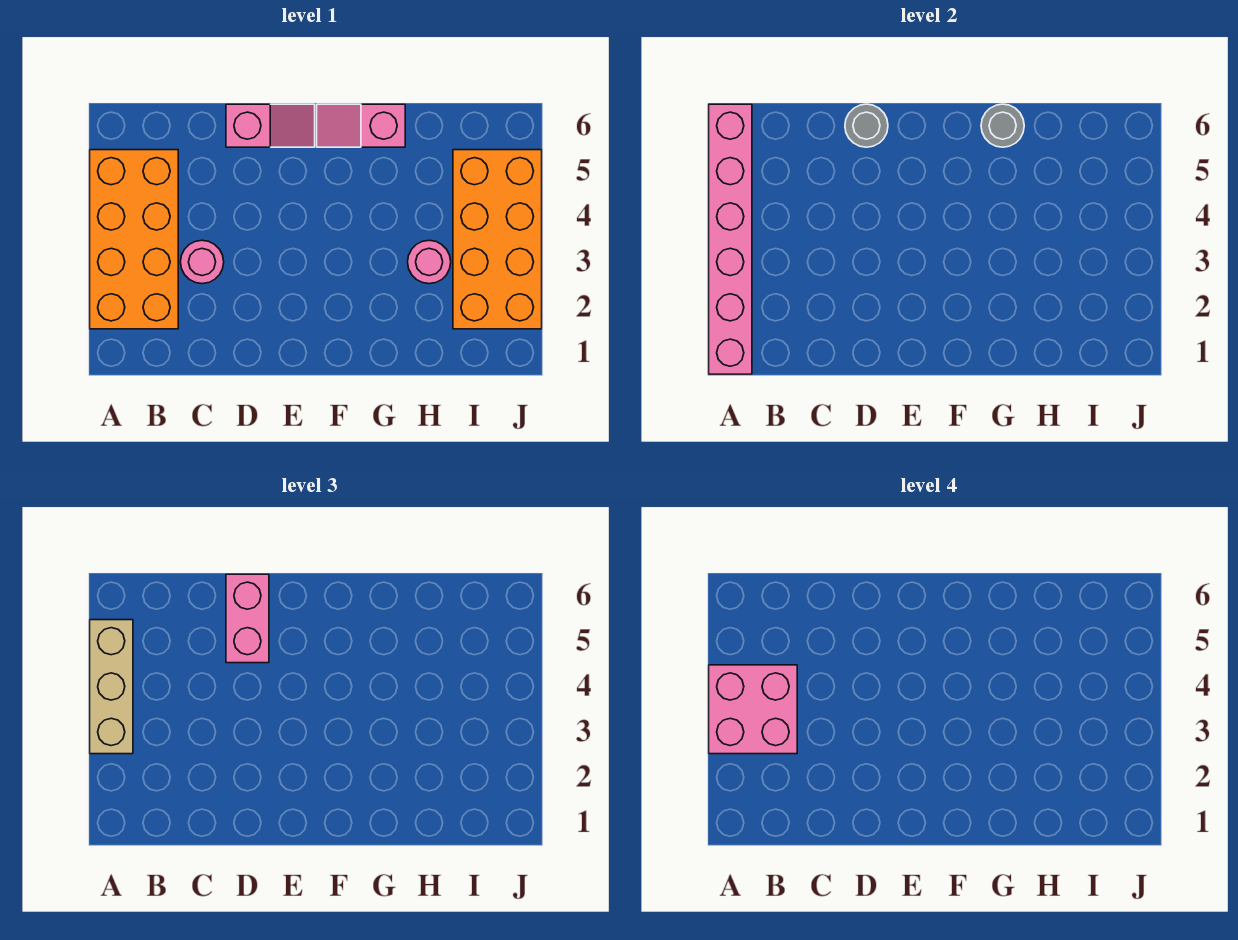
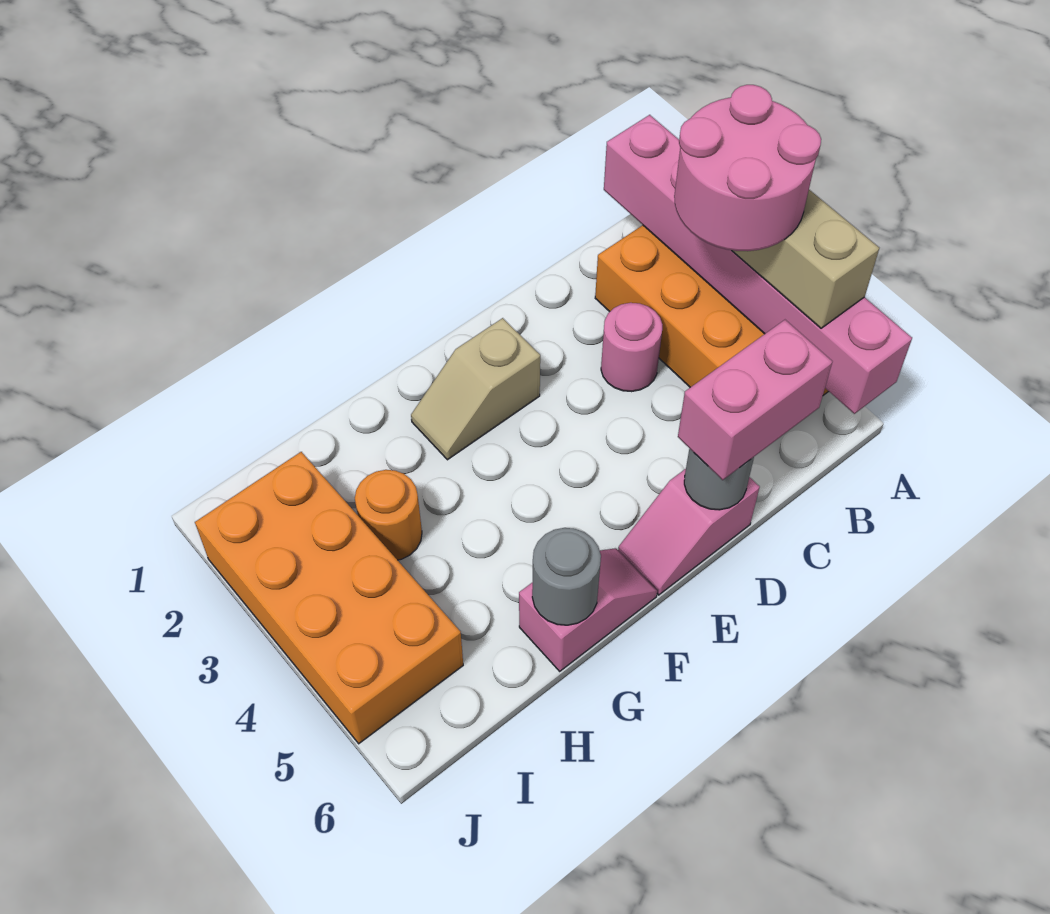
pink brick A3:B4 level 4 -> pink round brick A3:B4 level 4
pink brick D5:D6 level 3 -> pink brick C6:D6 level 3
none -> tan slope E2:F2 level 1 top E
pink round brick H3 level 1 -> orange round brick H3 level 1

